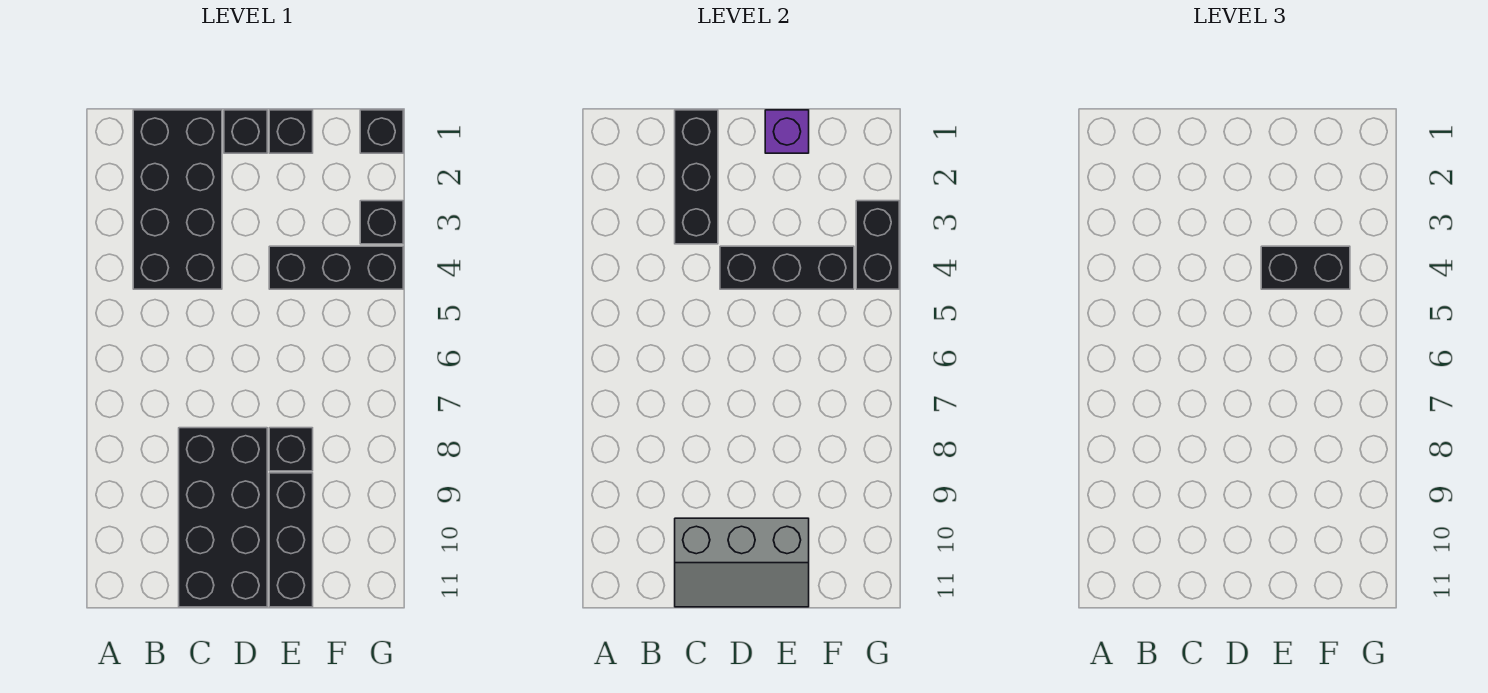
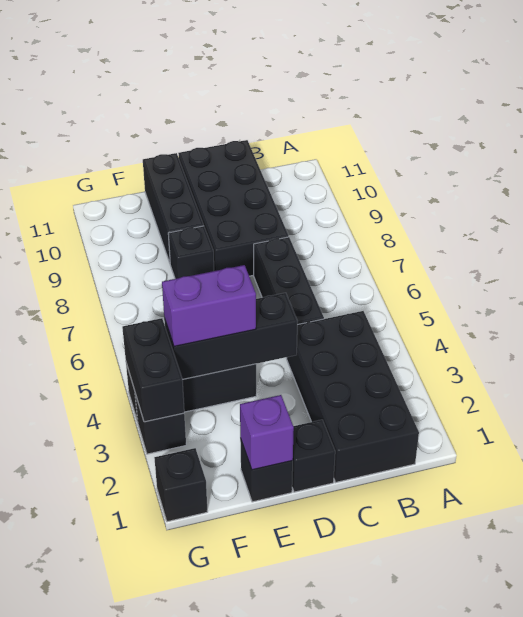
black brick C1:C3 level 2 -> black brick C5:C7 level 1
grey slope C10:E11 level 2 top 10 -> none
black brick E4:F4 level 3 -> purple brick E4:F4 level 3

